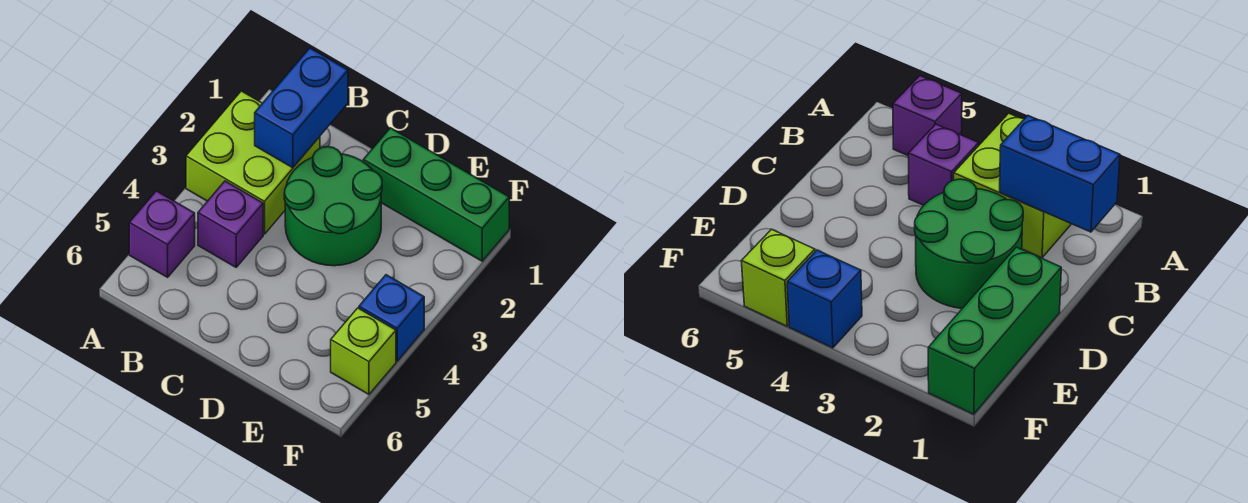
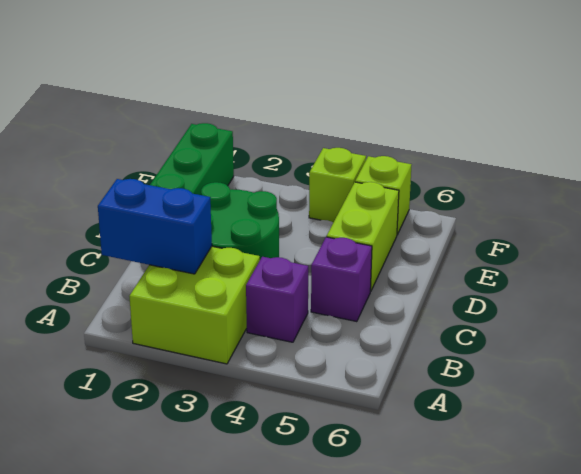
purple brick A5 level 1 -> purple brick C5 level 1
none -> lime brick D5:E5 level 1
blue brick F4 level 1 -> lime brick F4 level 1

